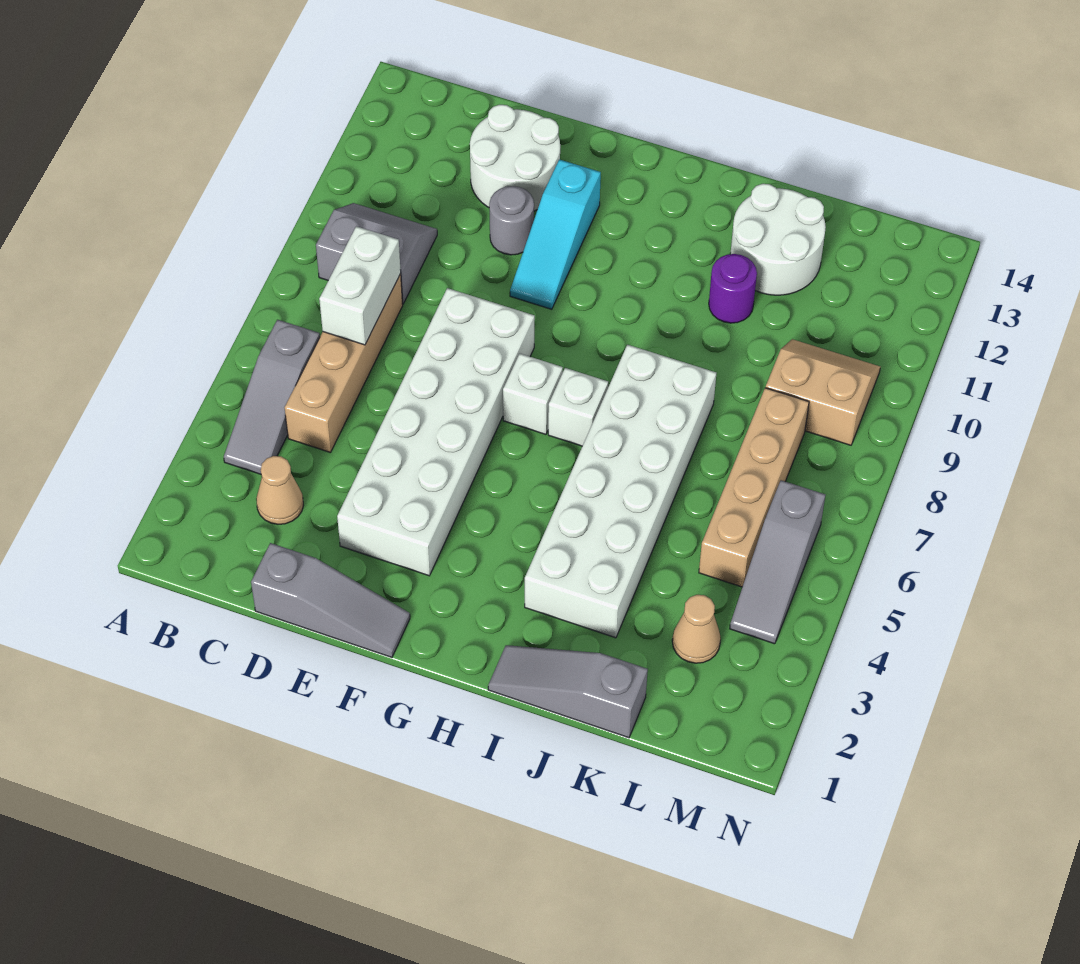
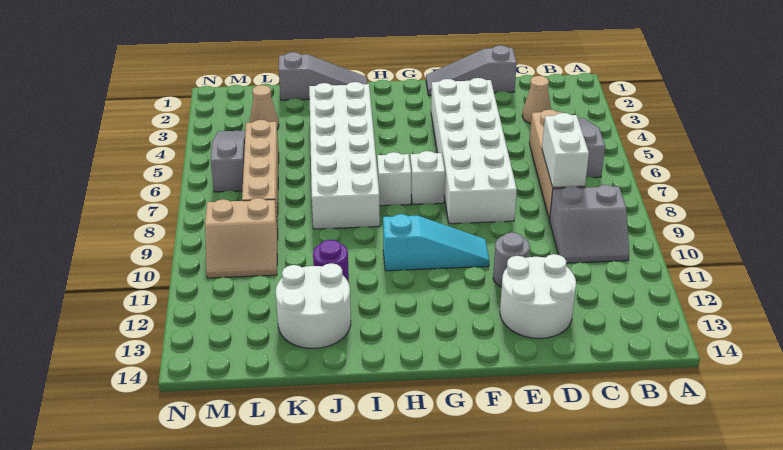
cyan slope F10:F12 level 1 top 12 -> cyan slope F10:H10 level 1 top H

